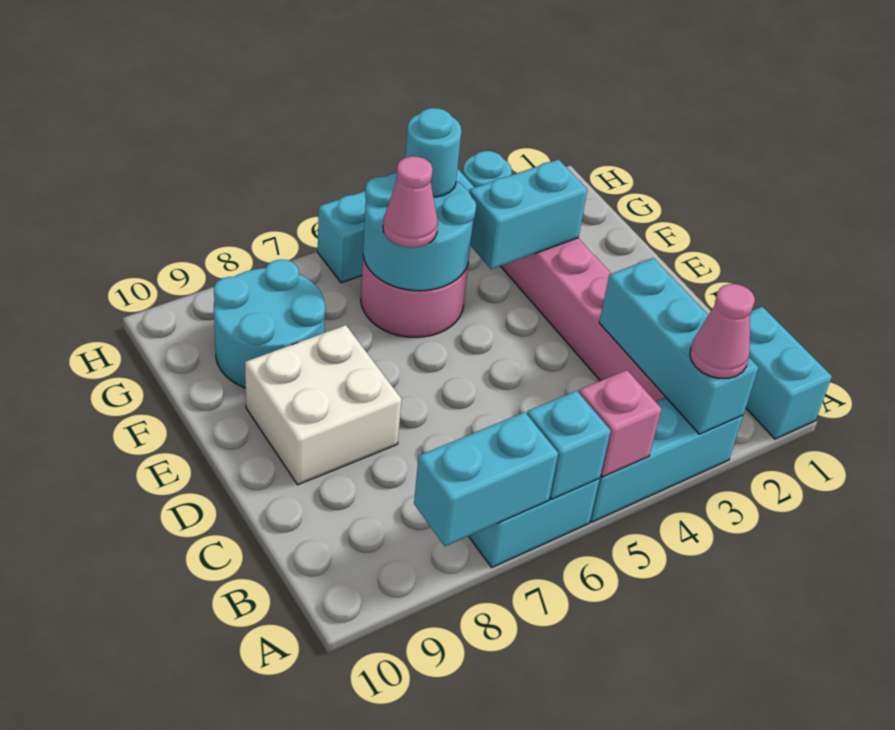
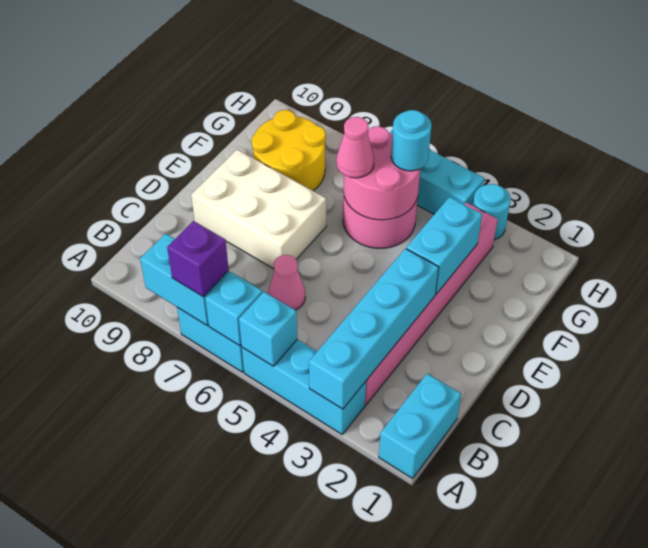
cyan brick A3:C3 level 2 -> cyan brick A3:D3 level 2
pink cone A3 level 3 -> pink cone C6 level 1
pink brick A5 level 2 -> cyan brick A5 level 2
none -> purple brick A7 level 3
white brick D8:E9 level 1 -> white brick D7:E9 level 1
cyan brick F3:F4 level 2 -> cyan brick E3:F3 level 2
cyan round brick F5:G6 level 2 -> pink round brick F5:G6 level 2
cyan round brick F8:G9 level 1 -> yellow round brick F8:G9 level 1

